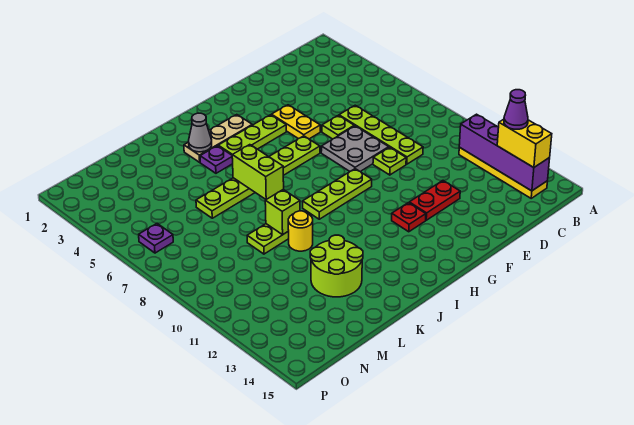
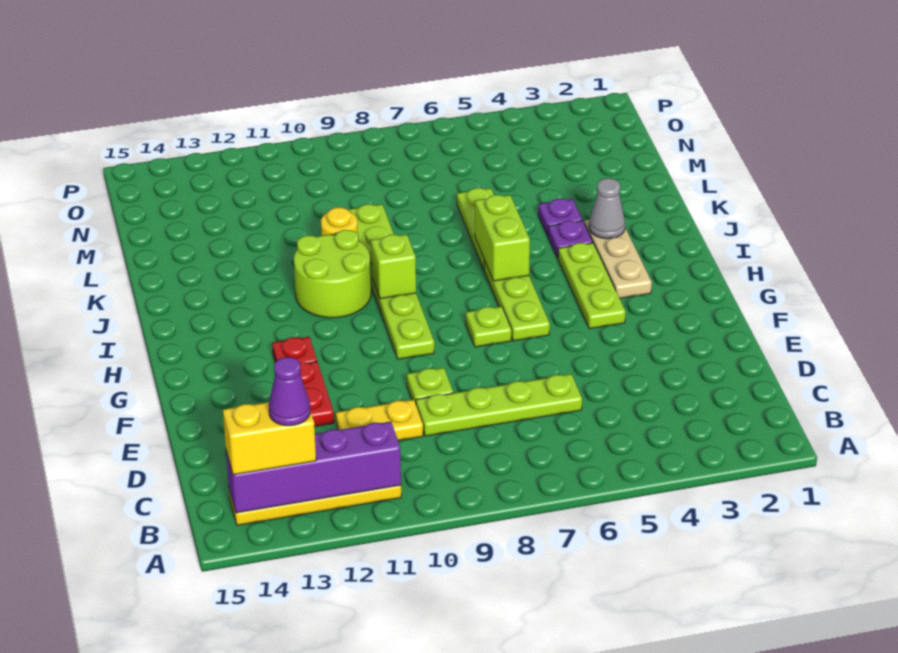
lime plate E6 level 1 -> lime plate G7 level 1
grey plate E7:F8 level 1 -> none
yellow plate F4:F5 level 1 -> yellow plate D10:D11 level 1
lime brick J6:J7 level 2 -> lime brick I6:J6 level 2
lime brick K9 level 2 -> lime brick I9 level 2
lime round brick K12:L13 level 1 -> lime round brick I10:J11 level 1
purple plate O6 level 1 -> purple plate K4 level 1

